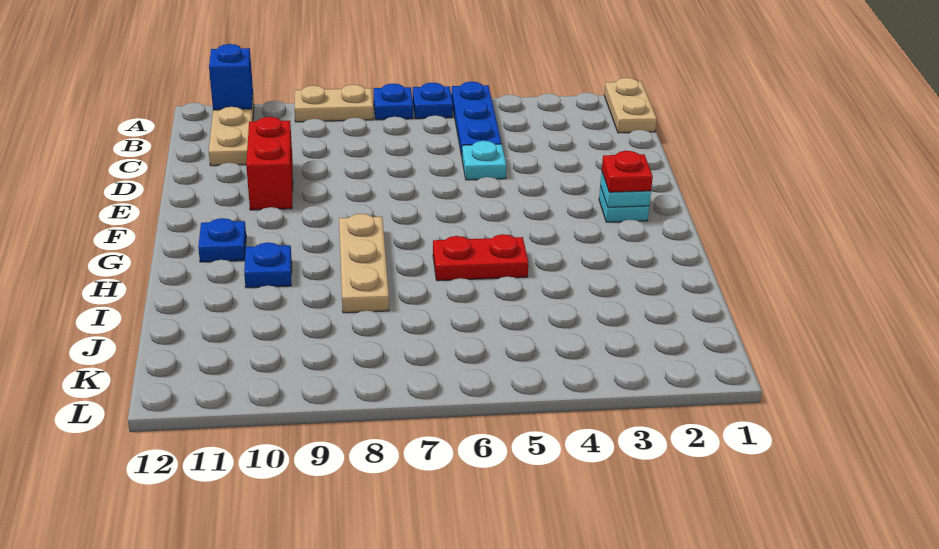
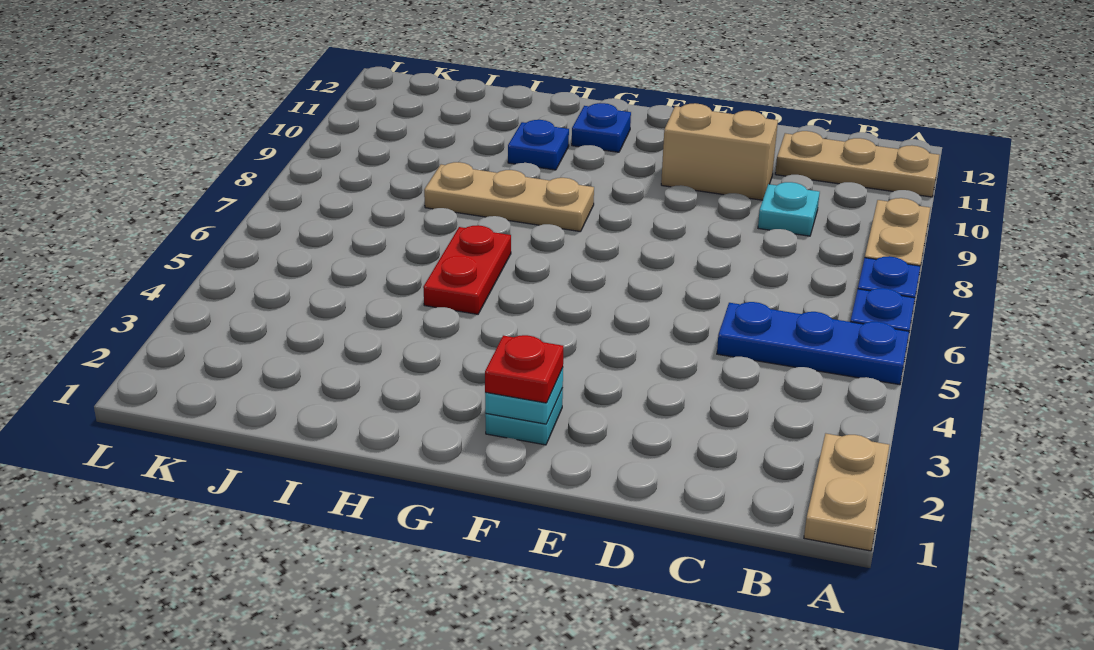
tan plate A1:B1 level 1 -> tan plate A1:A2 level 1
blue brick A11 level 2 -> none
cyan plate D5 level 1 -> cyan plate C9 level 1
red brick D10:E10 level 1 -> tan brick D10:E10 level 1

